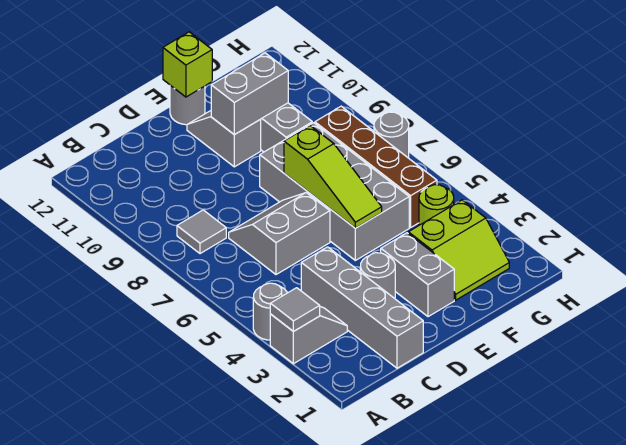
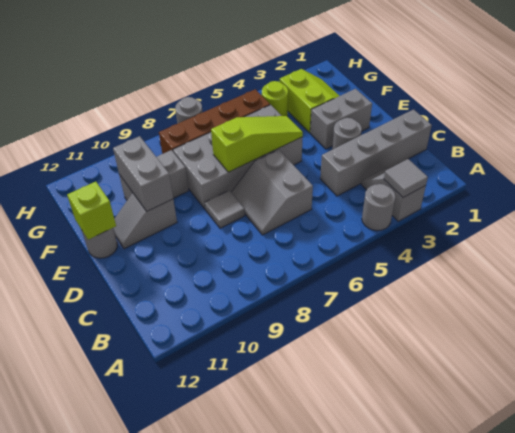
grey tile B8 level 1 -> grey tile D8 level 1

